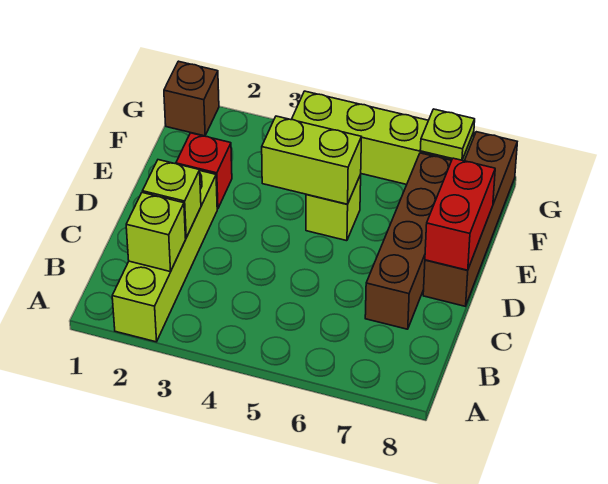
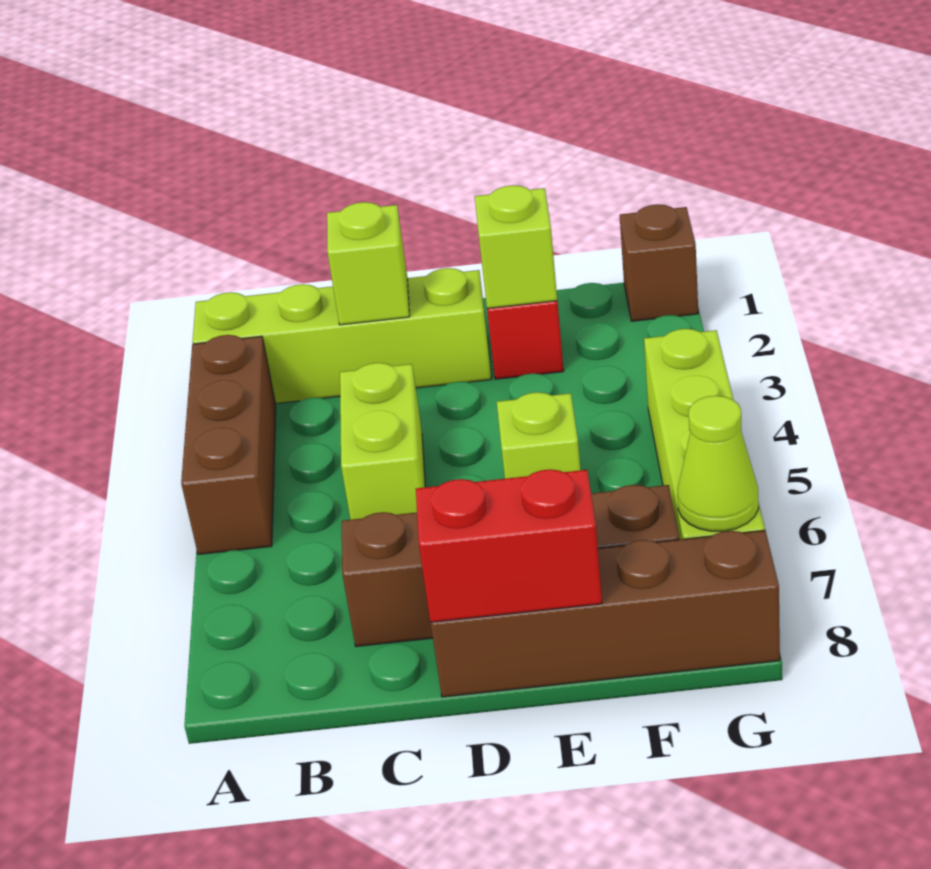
none -> brown brick A3:A5 level 1
lime brick B2 level 2 -> lime brick E2 level 2
lime brick E4:E5 level 2 -> lime brick C4:C5 level 1
lime plate G7 level 2 -> lime cone G7 level 2

